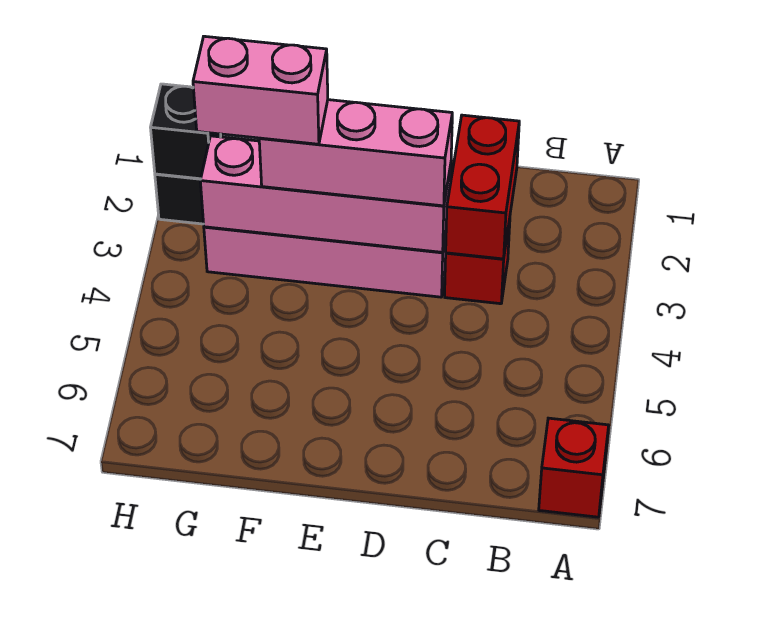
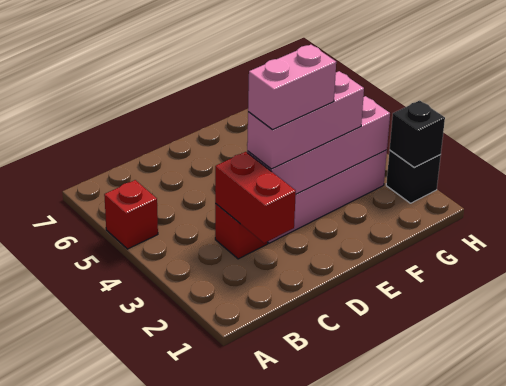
red brick A7 level 1 -> red brick A5 level 1
pink brick F3:G3 level 4 -> pink brick D3:E3 level 4

